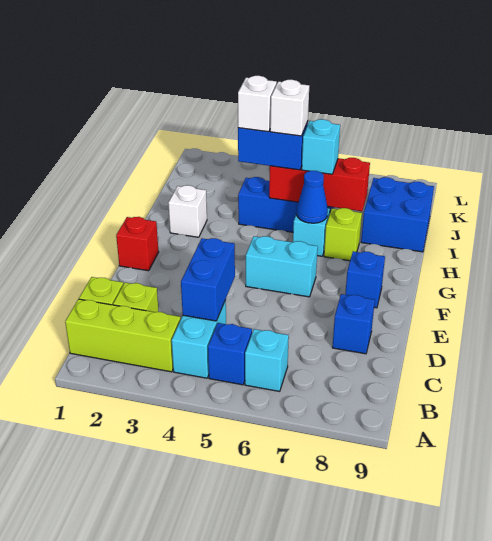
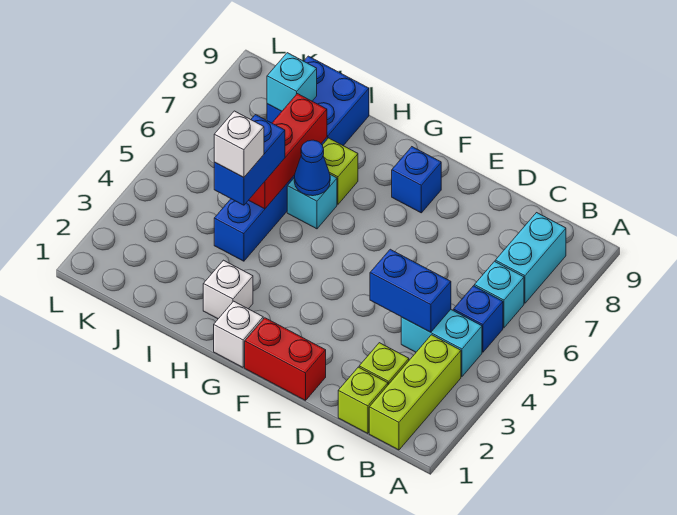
blue brick D8 level 1 -> none
red brick F1 level 1 -> red brick E1:F1 level 1
cyan brick F5:F6 level 1 -> cyan brick B7:B8 level 1
white brick I5 level 4 -> white brick G1 level 1
cyan brick I6 level 3 -> cyan brick J8 level 2

